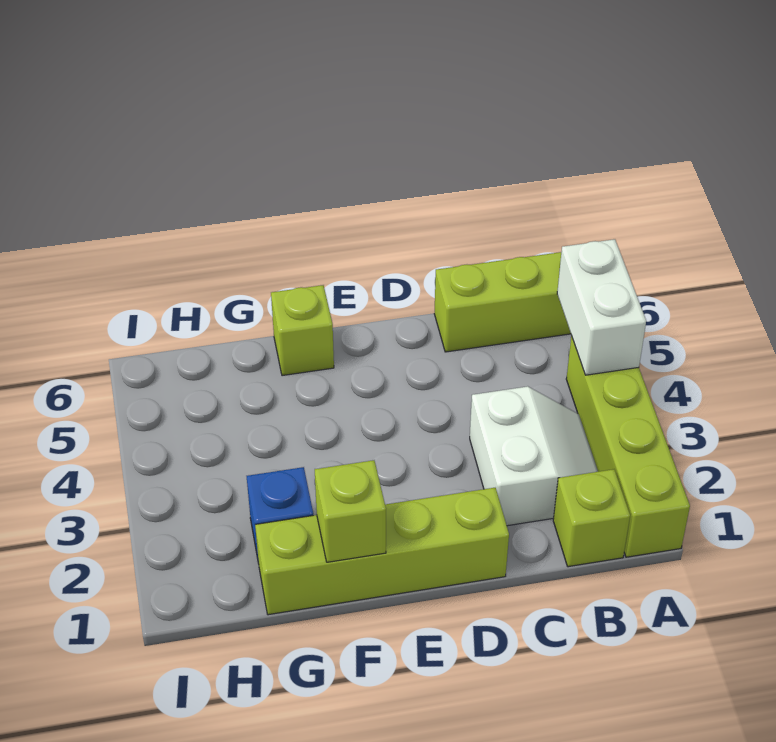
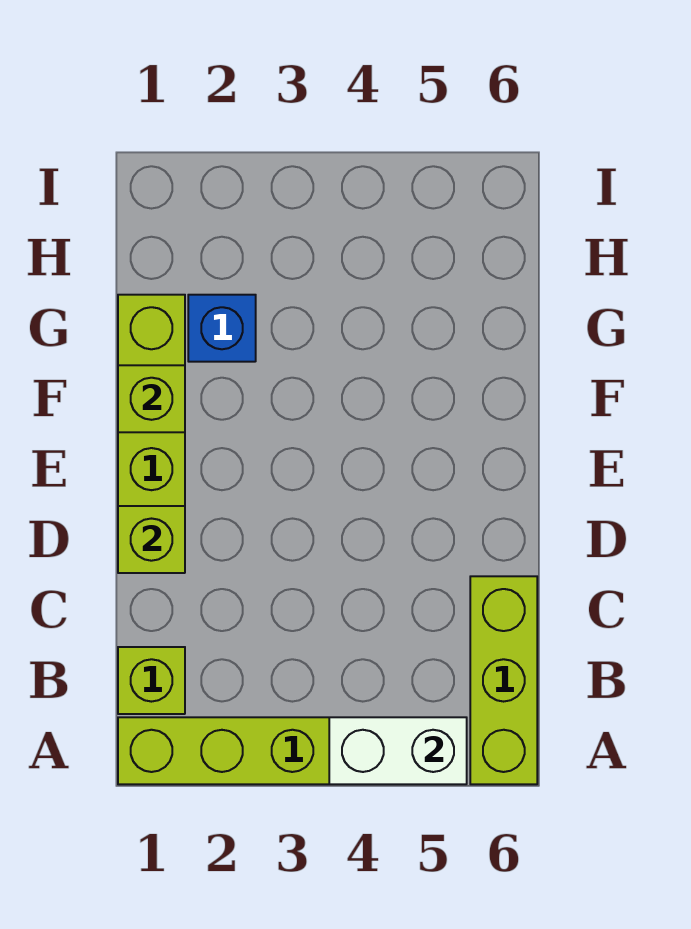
white slope B2:C3 level 1 top C -> none
lime brick F6 level 1 -> lime brick D1 level 2

